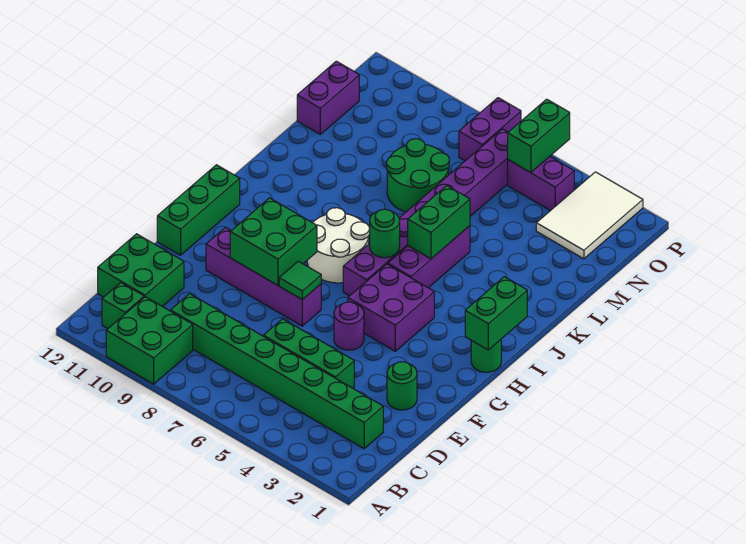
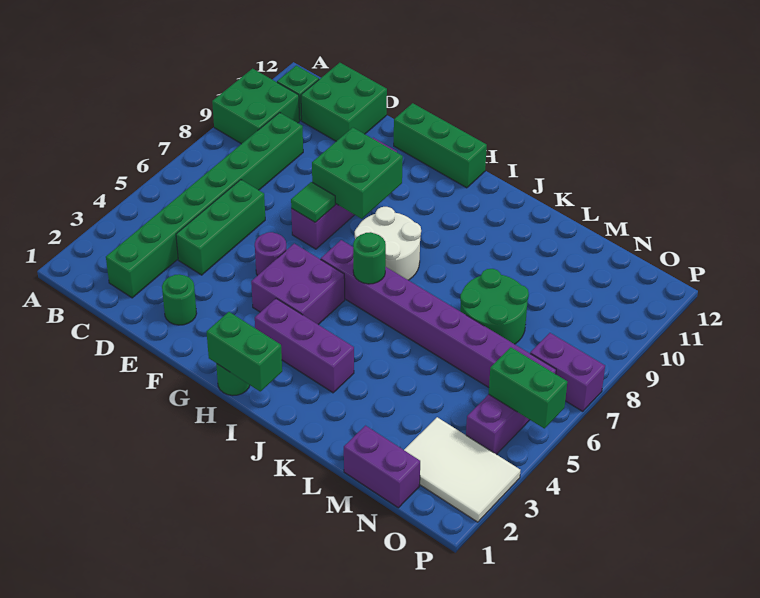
purple brick I5:K5 level 1 -> purple brick H3:J3 level 1
green brick J5:K5 level 2 -> none
purple brick M12:N12 level 1 -> purple brick M1:N1 level 1

